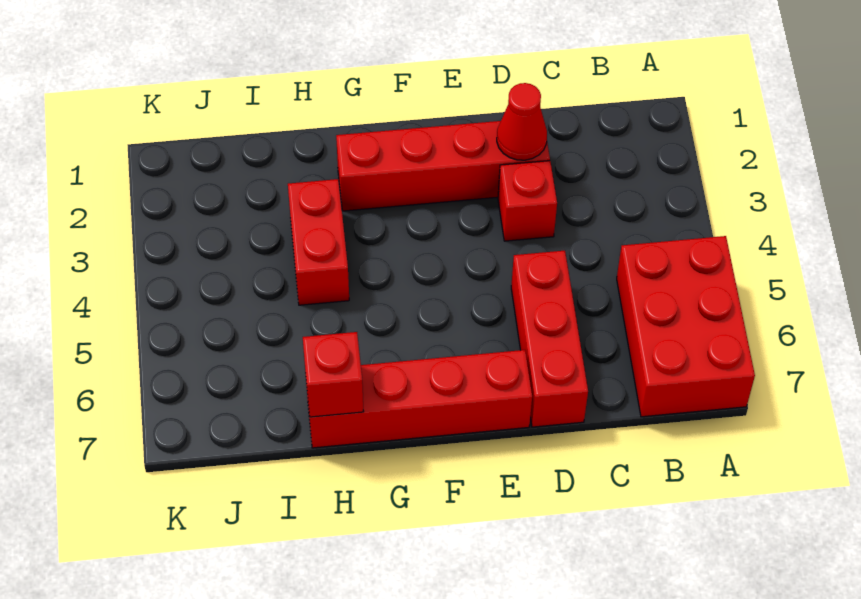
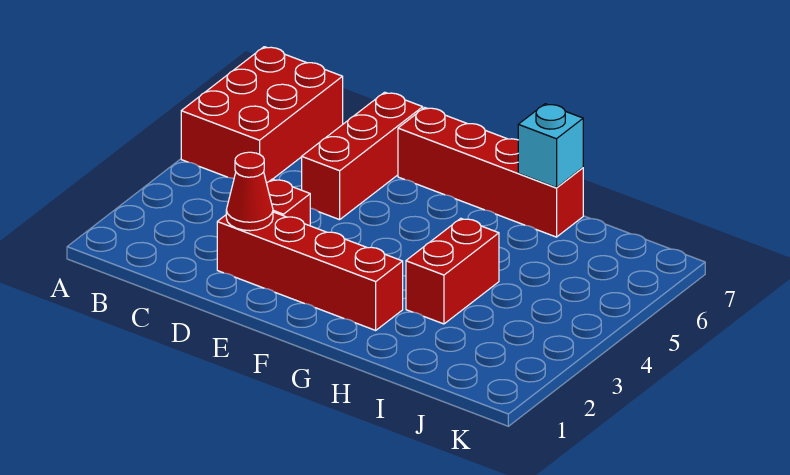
red brick H7 level 2 -> cyan brick H7 level 2

